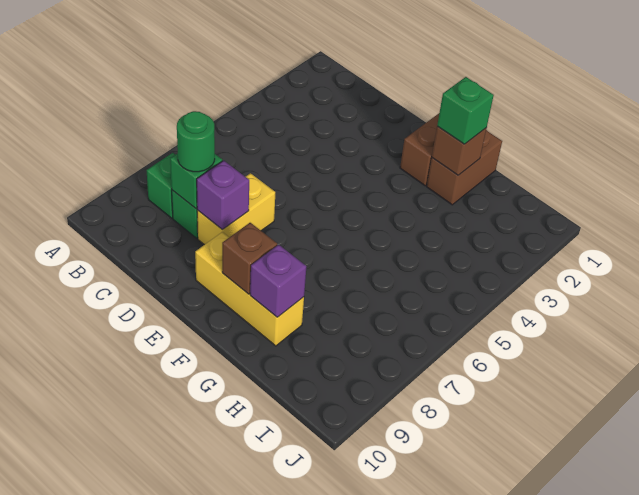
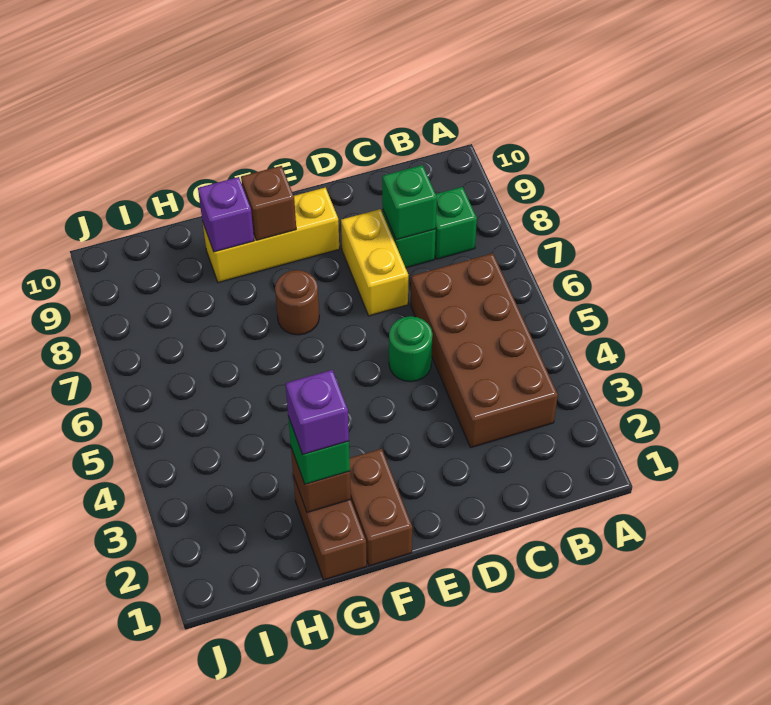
none -> brown brick B3:C6 level 1
green round brick C8 level 3 -> green round brick D5 level 1
purple brick D8 level 2 -> purple brick G2 level 4
none -> brown round brick F7 level 1

